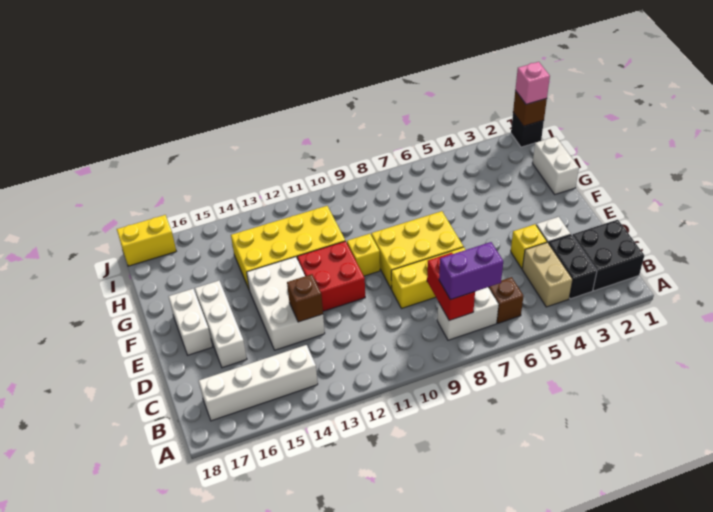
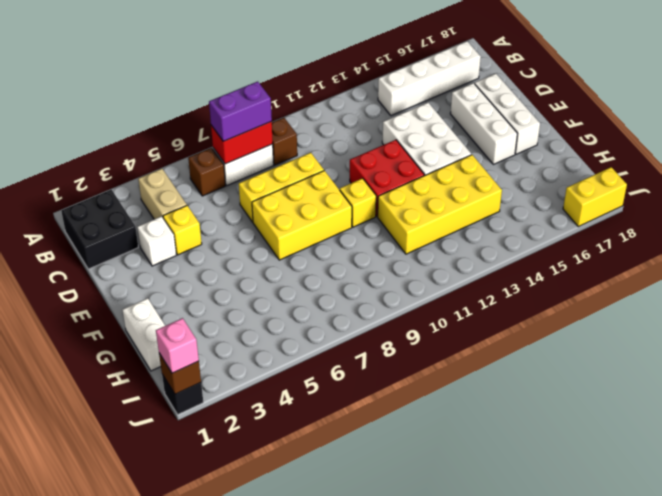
black brick B3:C3 level 1 -> none
red brick B8:C8 level 2 -> red brick B7:B8 level 2
brown brick D13 level 2 -> brown brick B9 level 1
white brick E17:F17 level 1 -> white brick D17:F17 level 1

